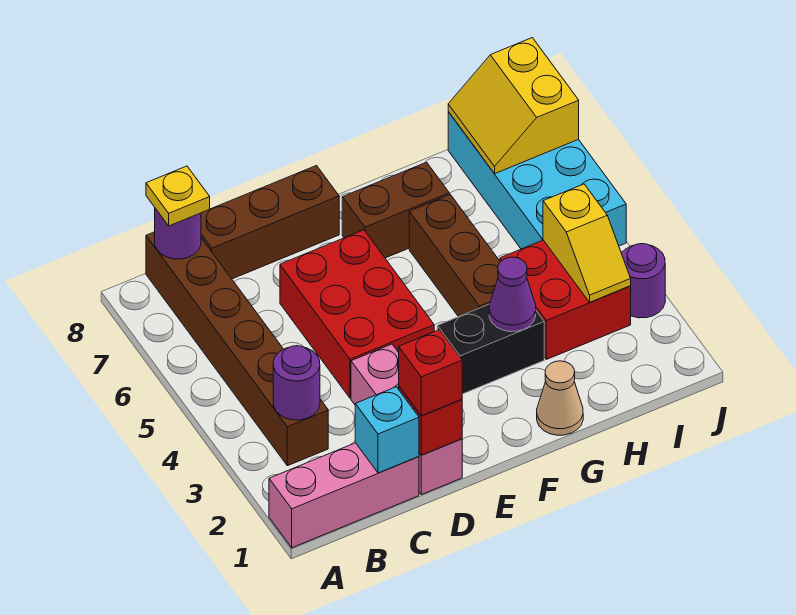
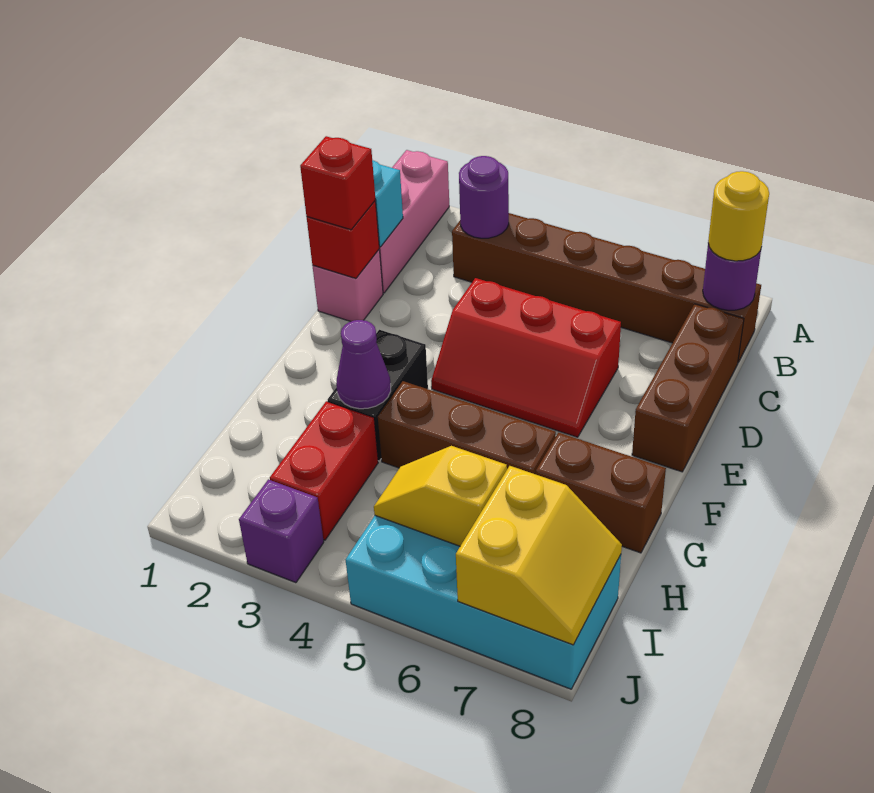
yellow plate B8 level 3 -> yellow round brick B8 level 3
pink brick D1:D3 level 1 -> pink brick D1 level 1
red brick D4:E6 level 1 -> red slope D4:E6 level 1 top D
brown brick F7:G7 level 1 -> brown brick G7:G8 level 1
tan cone G1 level 1 -> none
red brick H3:I4 level 1 -> red brick H3:I3 level 1
yellow slope I3:I4 level 2 top 4 -> yellow slope I5:I6 level 2 top 6
yellow slope I7:J8 level 2 top J -> yellow slope I7:J8 level 2 top 7
purple round brick J3 level 1 -> purple brick J3 level 1

